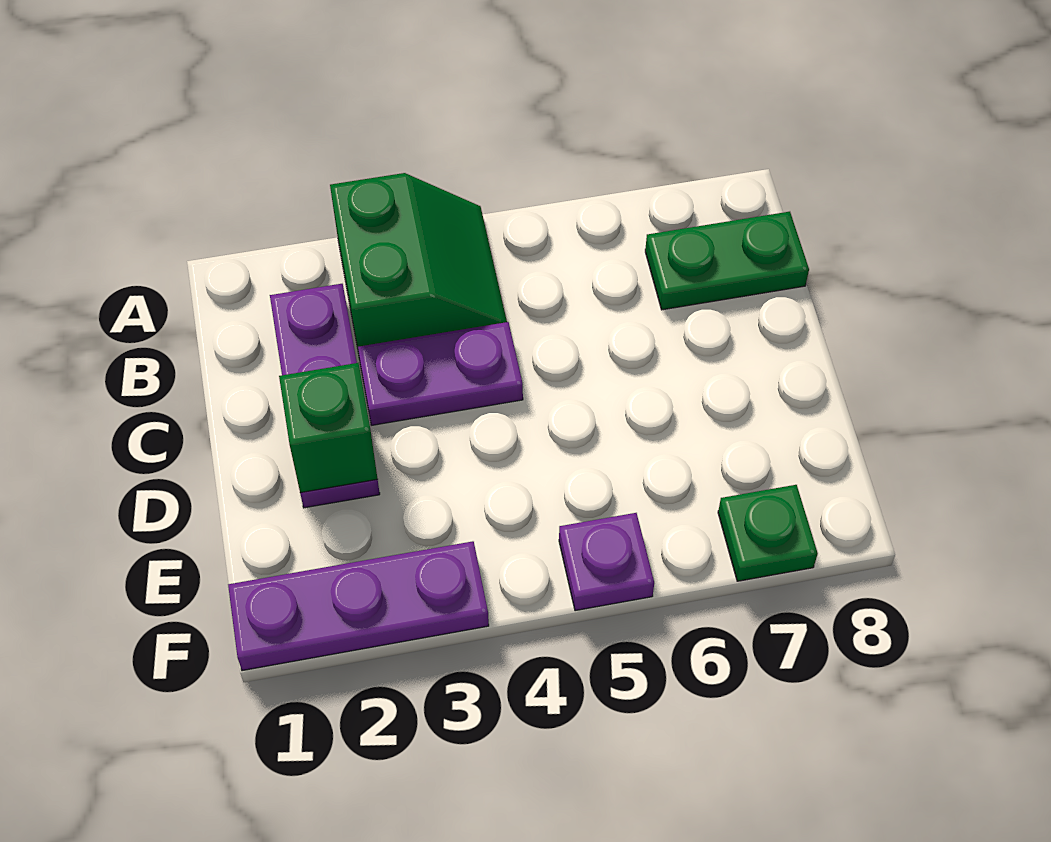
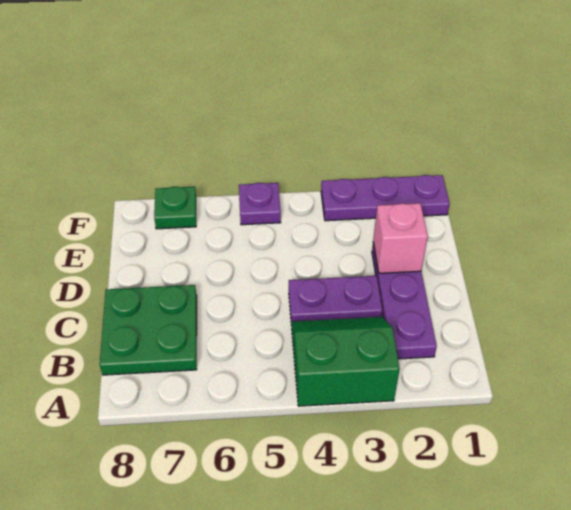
green slope A3:B4 level 1 top 3 -> green slope A3:B4 level 1 top A
green plate B7:B8 level 1 -> green plate B7:C8 level 1
green brick D2 level 2 -> pink brick D2 level 2

